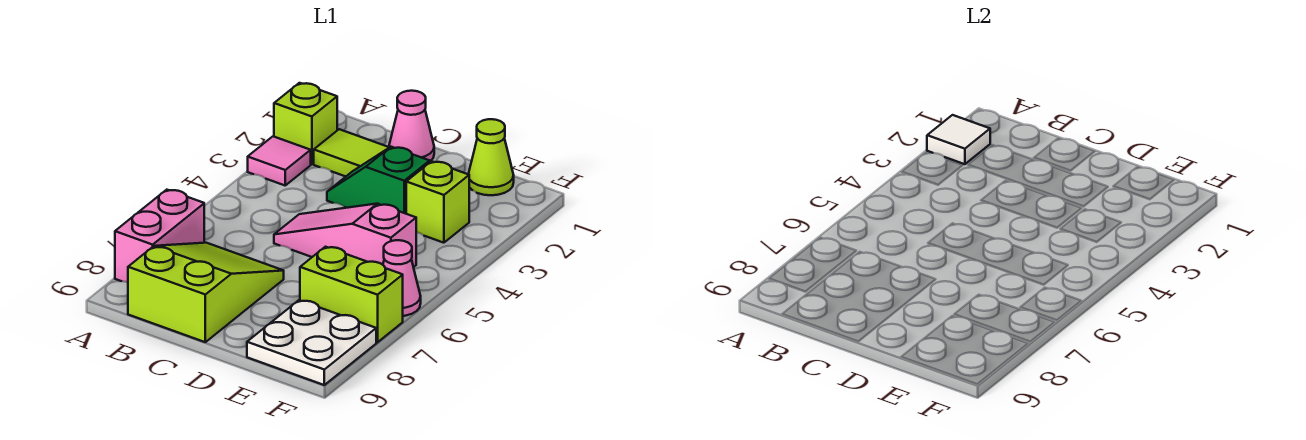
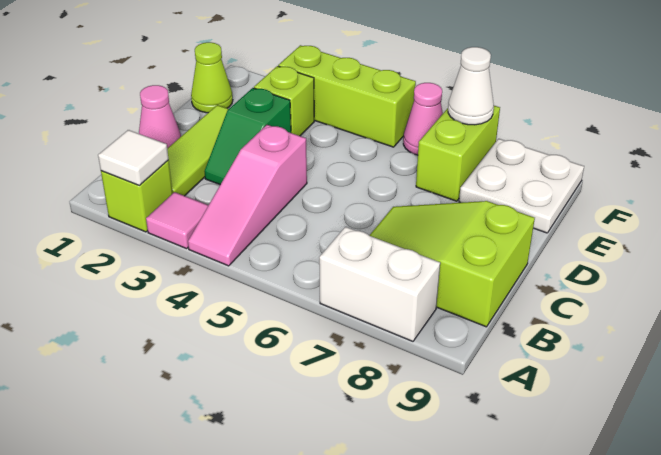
pink brick A7:A8 level 1 -> white brick A7:A8 level 1
pink slope C5:E5 level 1 top E -> pink slope A4:C4 level 1 top C
none -> lime brick F3:F5 level 1
none -> white cone F7 level 2

